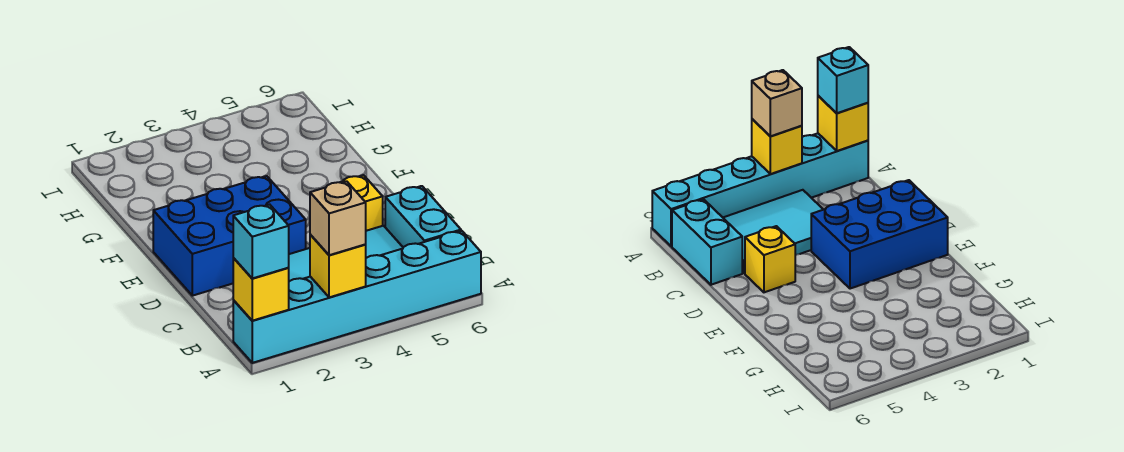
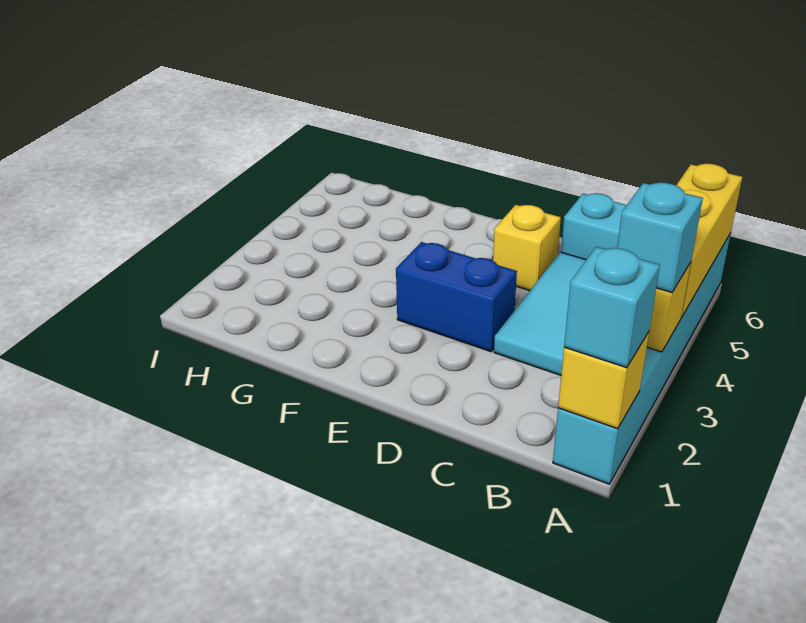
tan brick A3 level 3 -> cyan brick A3 level 3
none -> yellow brick A4:A6 level 2
blue brick D1:E3 level 1 -> blue brick D3:E3 level 1

